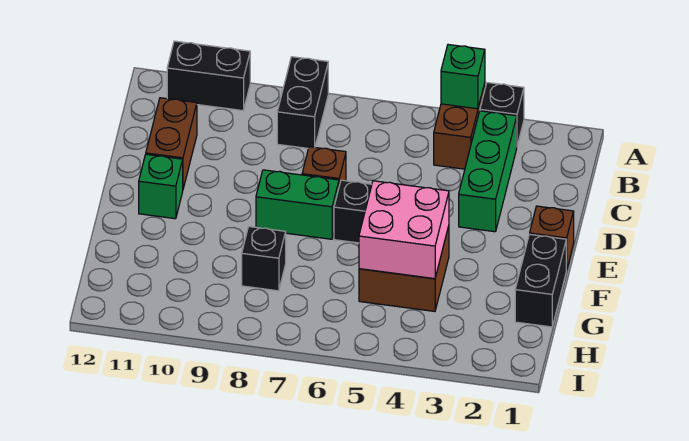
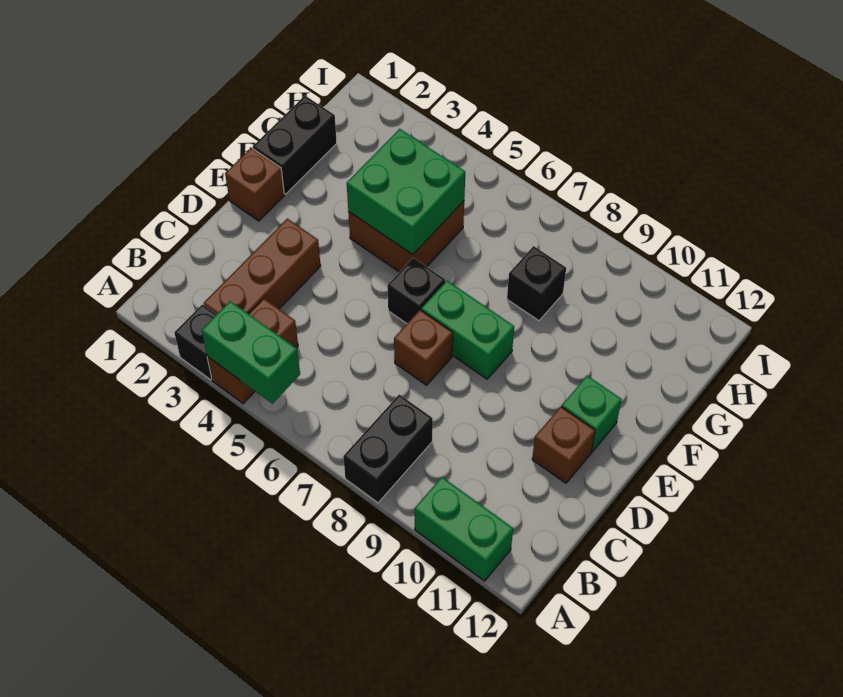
green brick A4 level 2 -> green brick A4:A5 level 2
black brick A10:A11 level 1 -> green brick A10:A11 level 1
green brick B3:D3 level 1 -> brown brick B3:D3 level 1
brown brick C11:D11 level 1 -> brown brick D11 level 1
pink brick F4:G5 level 2 -> green brick F4:G5 level 2

